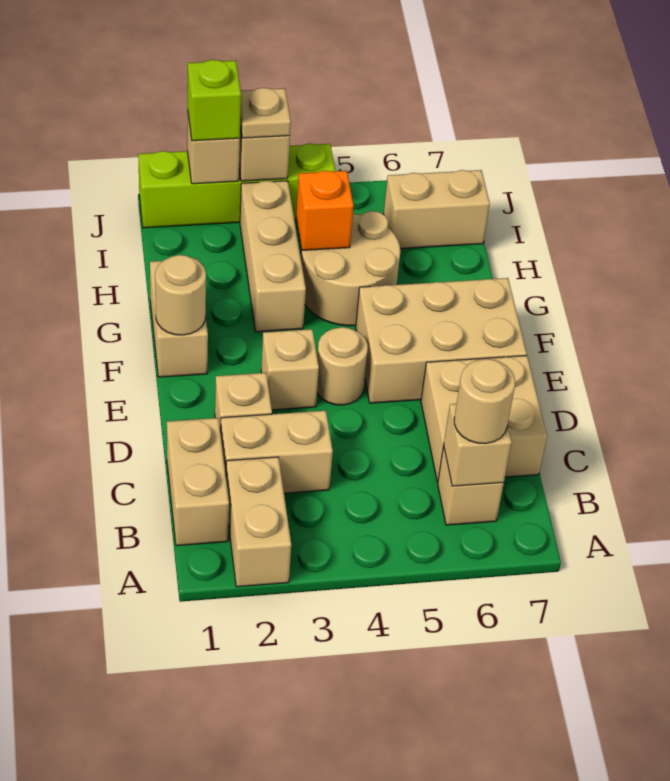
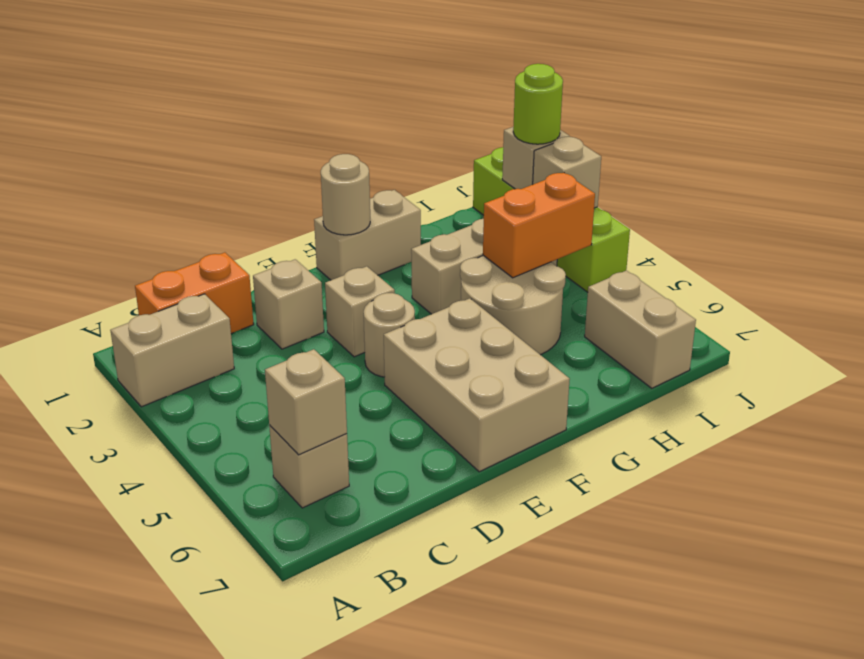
tan brick B1:C1 level 1 -> orange brick B1:C1 level 1
tan round brick B6 level 3 -> none
tan brick C2:C3 level 1 -> none
tan brick C6:D7 level 1 -> none
orange brick H4 level 2 -> orange brick H4:I4 level 2
lime brick J2 level 3 -> lime round brick J2 level 3
tan plate J3 level 3 -> none

